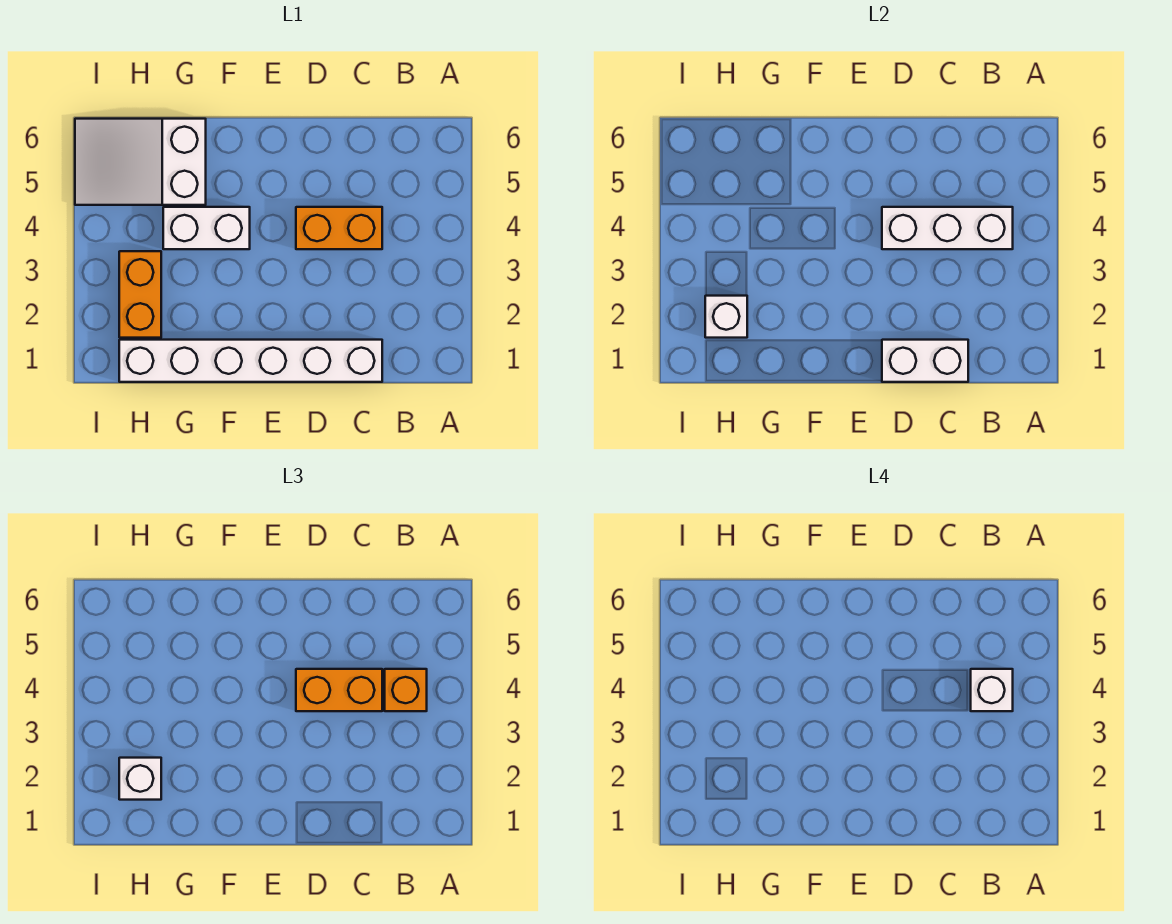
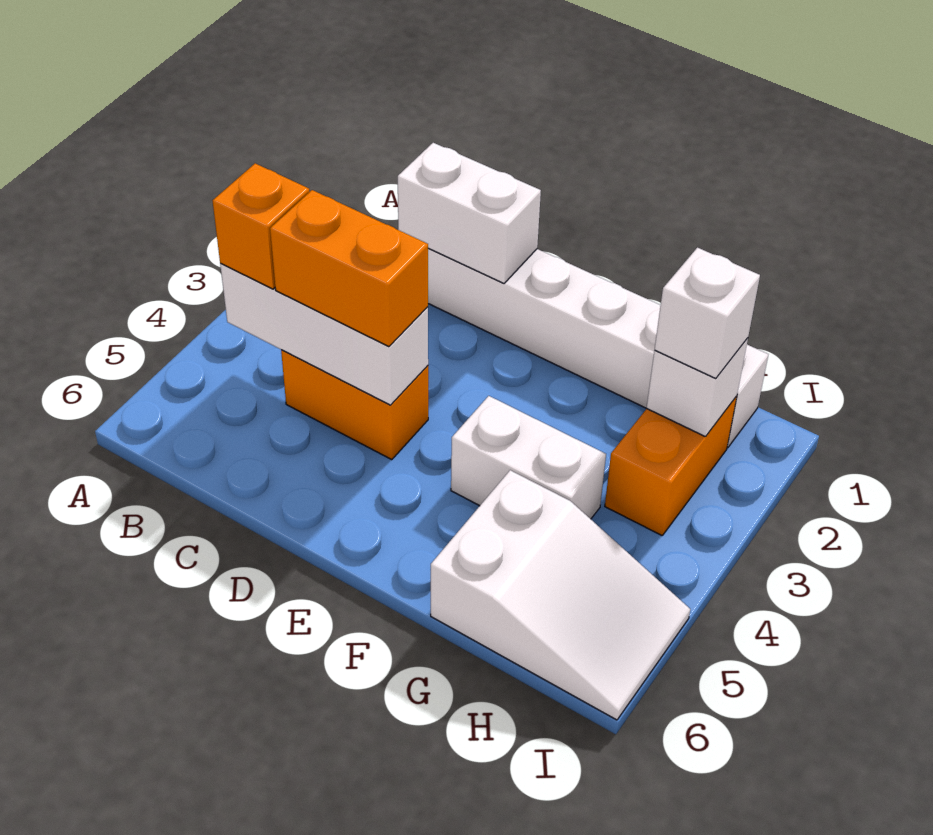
white brick B4 level 4 -> none

